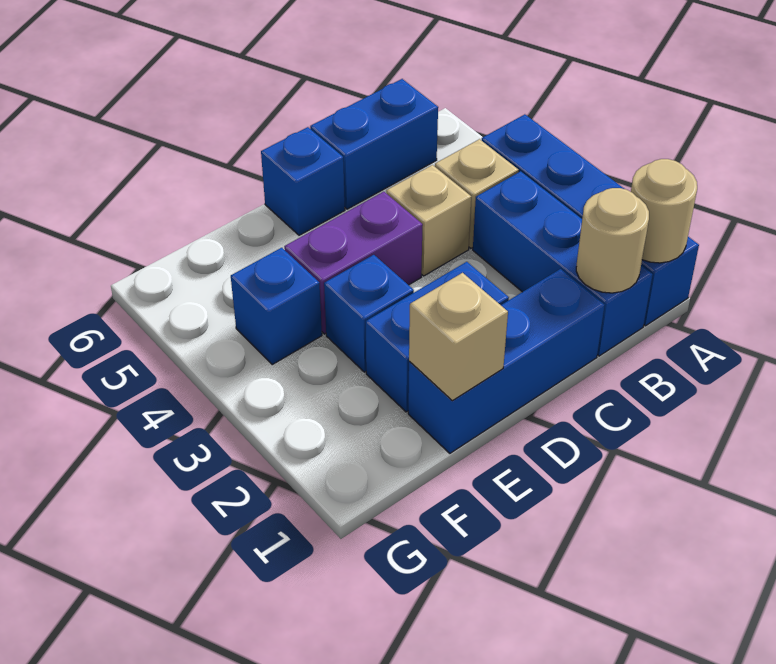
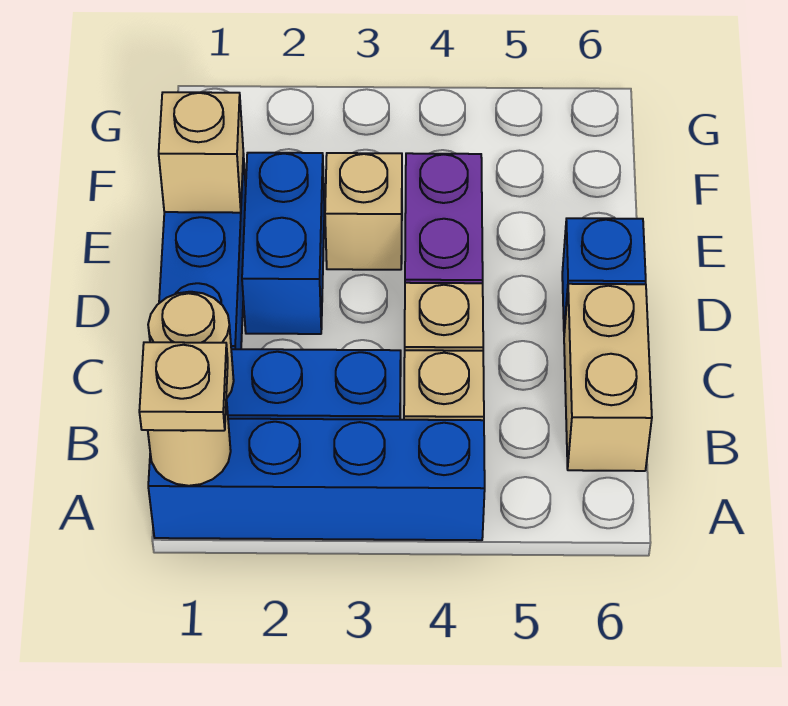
none -> tan plate A1 level 3
blue brick B6:C6 level 1 -> tan brick B6:C6 level 1
blue brick E3 level 1 -> tan brick E3 level 1
blue brick F4 level 1 -> none

